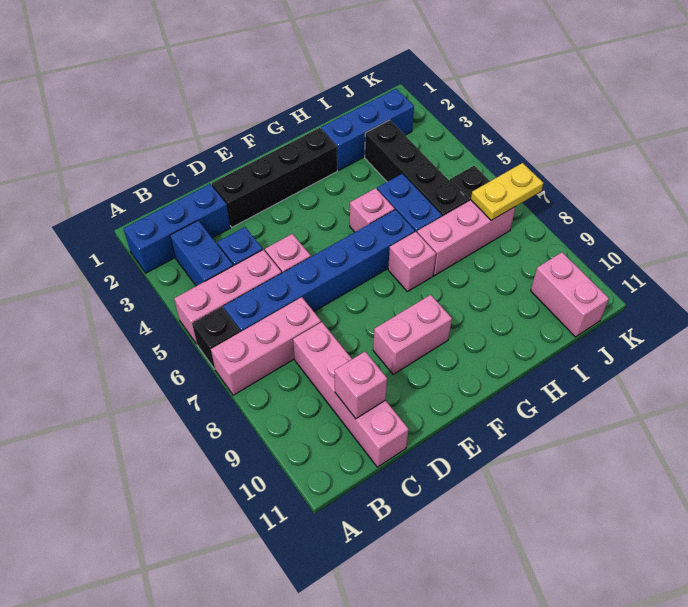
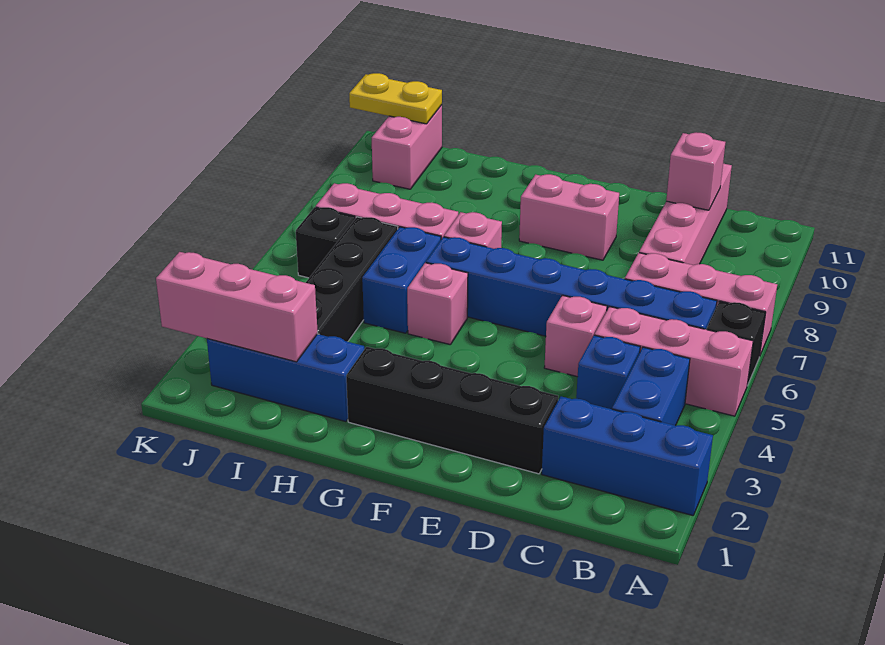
none -> pink brick I2:K2 level 2
yellow plate J7:K7 level 2 -> yellow plate J11:K11 level 2

